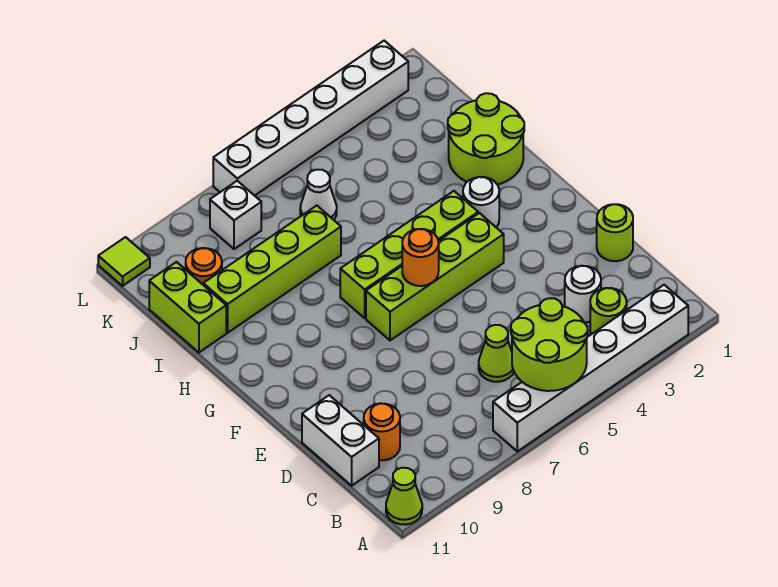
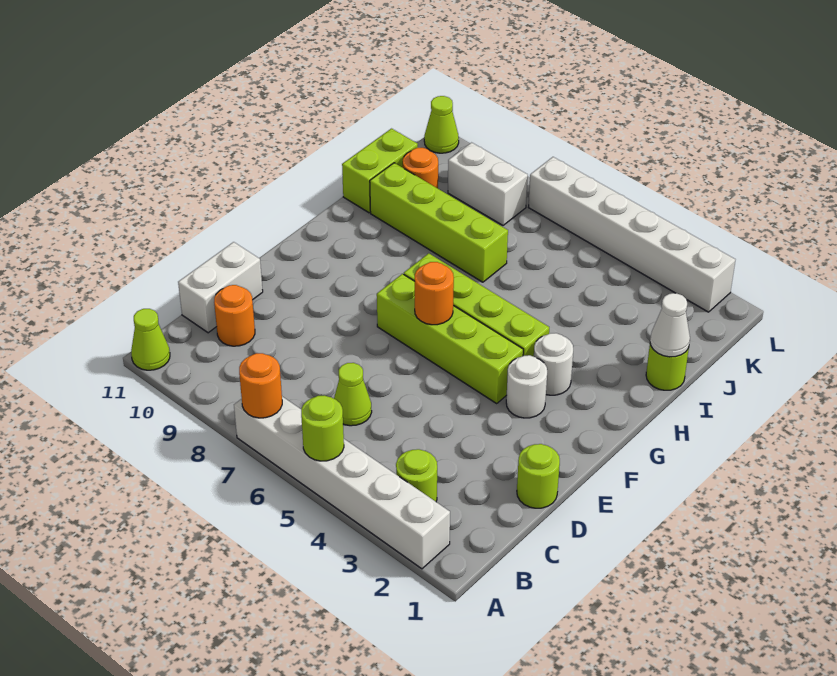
lime round brick A5:B6 level 2 -> lime round brick A5 level 2
none -> orange round brick A7 level 2
white round brick C3 level 1 -> white round brick F3 level 1
lime round brick H1:I2 level 1 -> lime round brick I1 level 1
white cone J6 level 1 -> white cone I1 level 2
white brick K8 level 1 -> white brick K8:K9 level 1
lime tile L11 level 1 -> lime cone L11 level 1

